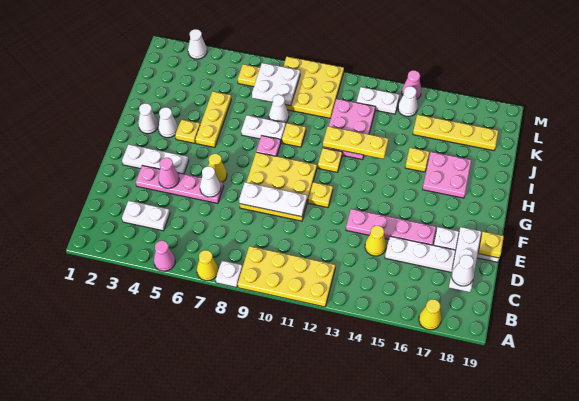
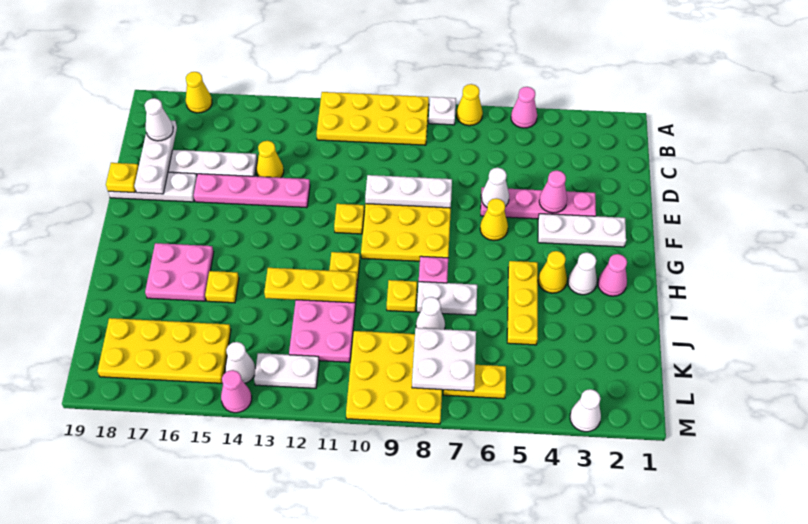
white plate C3:C4 level 1 -> none
white cone H2 level 1 -> pink cone H2 level 1
yellow plate H4 level 1 -> yellow cone H4 level 1
yellow plate K15:K18 level 1 -> yellow plate K15:L18 level 1

